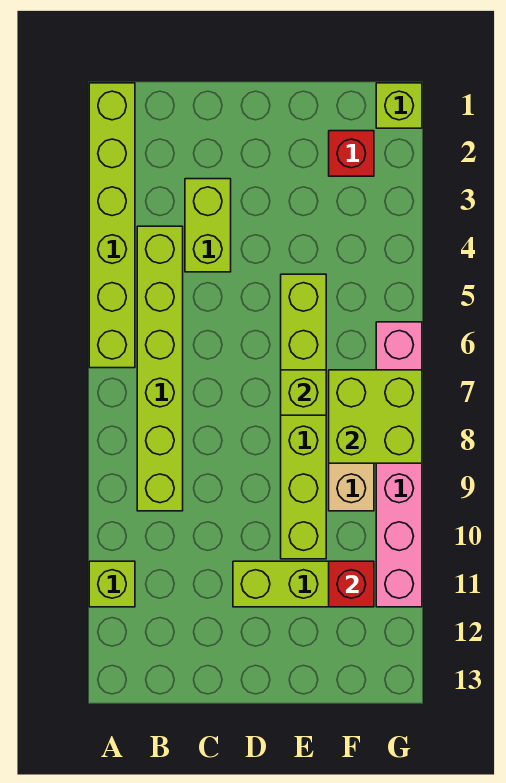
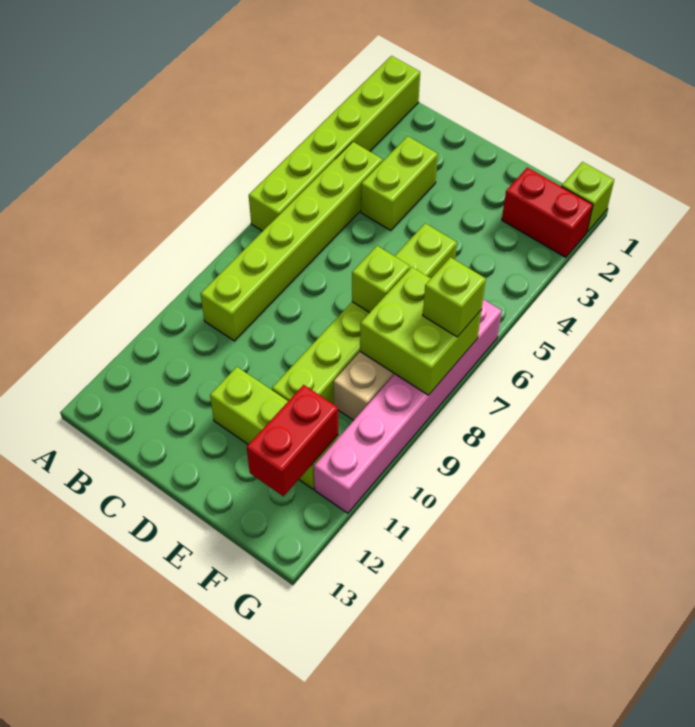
lime brick A11 level 1 -> lime brick G7 level 3
red brick F2 level 1 -> red brick F2:G2 level 1
red brick F11 level 2 -> red brick F11:F12 level 2

